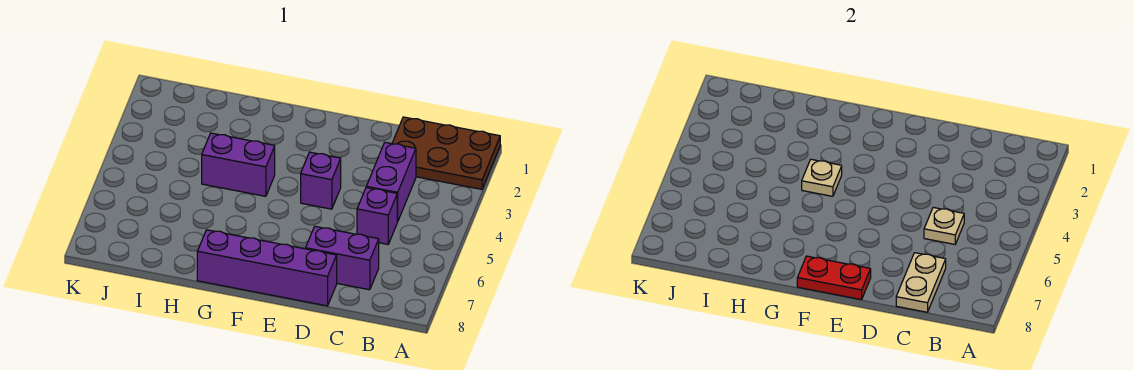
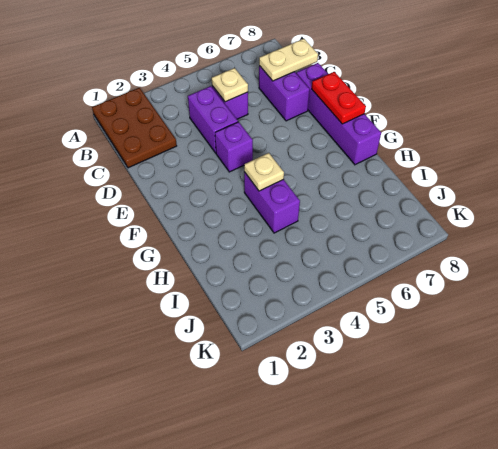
purple brick C3:C4 level 1 -> purple brick C4:D4 level 1

